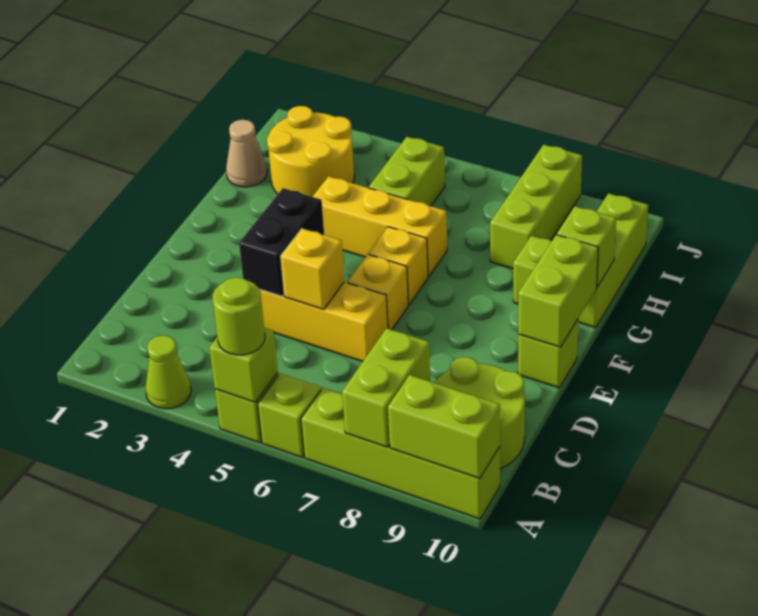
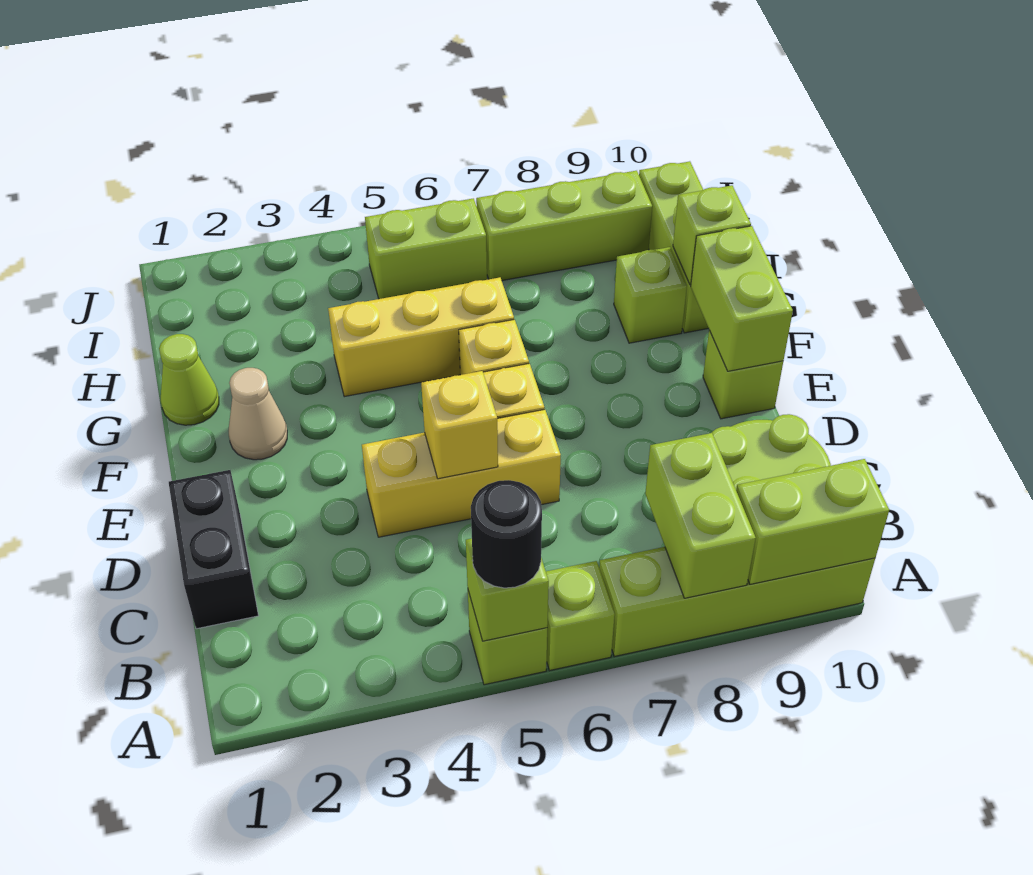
lime cone A3 level 1 -> lime cone G1 level 1
lime round brick A5 level 3 -> black round brick A5 level 3
black brick D4:E4 level 2 -> black brick C1:D1 level 1
tan cone H1 level 1 -> tan cone F2 level 1
yellow round brick H2:I3 level 1 -> none
lime brick H5:I5 level 1 -> lime brick I5:I6 level 1
lime brick H8:J8 level 1 -> lime brick I7:I9 level 1

